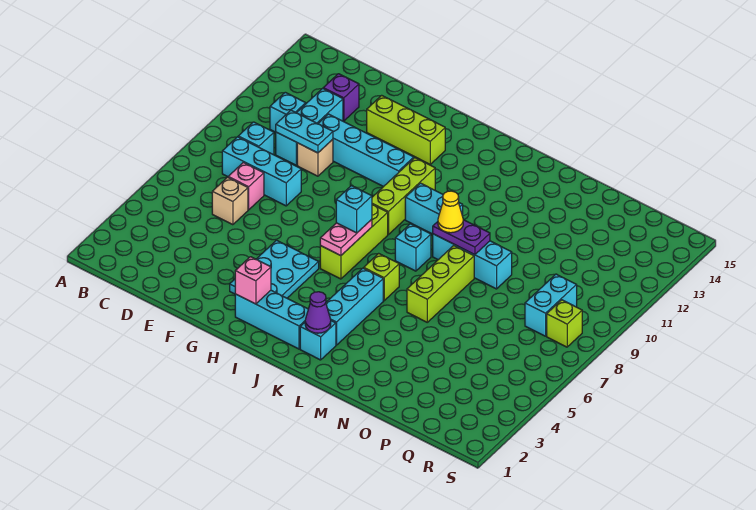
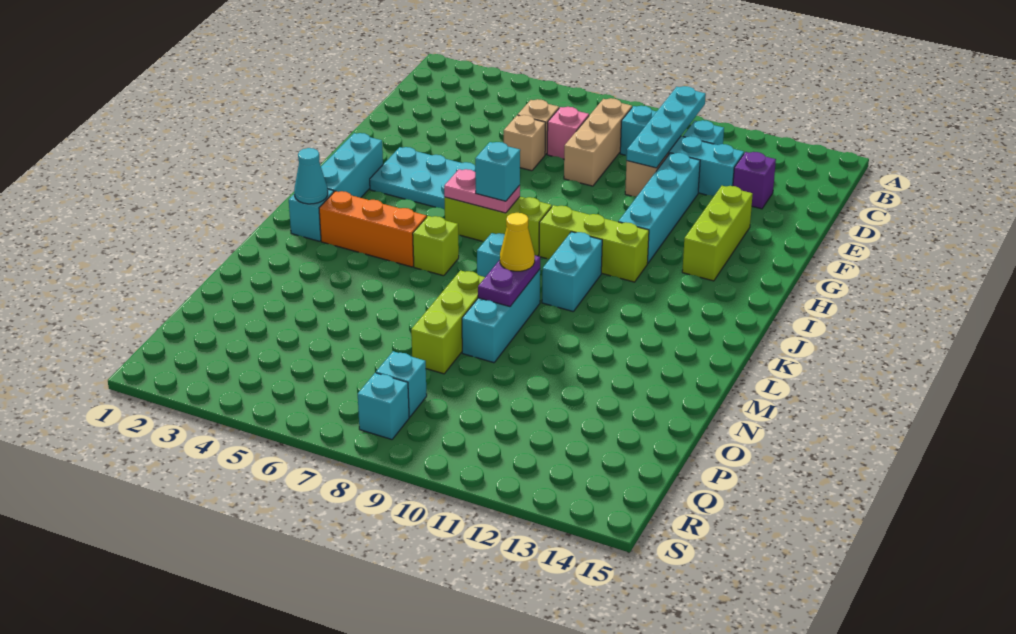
cyan brick C8:E8 level 1 -> tan brick C8:E8 level 1
cyan plate D10:E10 level 2 -> cyan plate B10:E10 level 2
none -> tan brick E6 level 1
pink brick H2 level 2 -> none
purple cone K2 level 2 -> cyan cone K2 level 2
cyan brick K3:K5 level 1 -> orange brick K3:K5 level 1
lime brick M6:M8 level 1 -> lime brick M8:O8 level 1
cyan brick Q8:Q9 level 1 -> cyan brick Q8 level 1
lime brick R8 level 1 -> cyan brick R8 level 1

